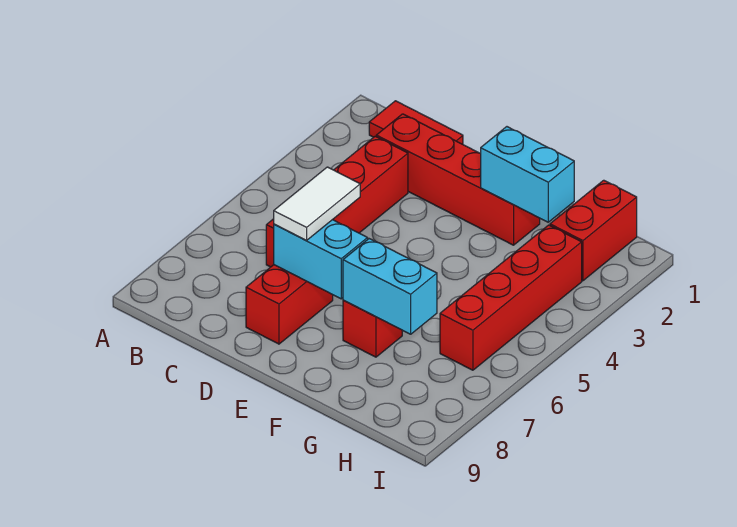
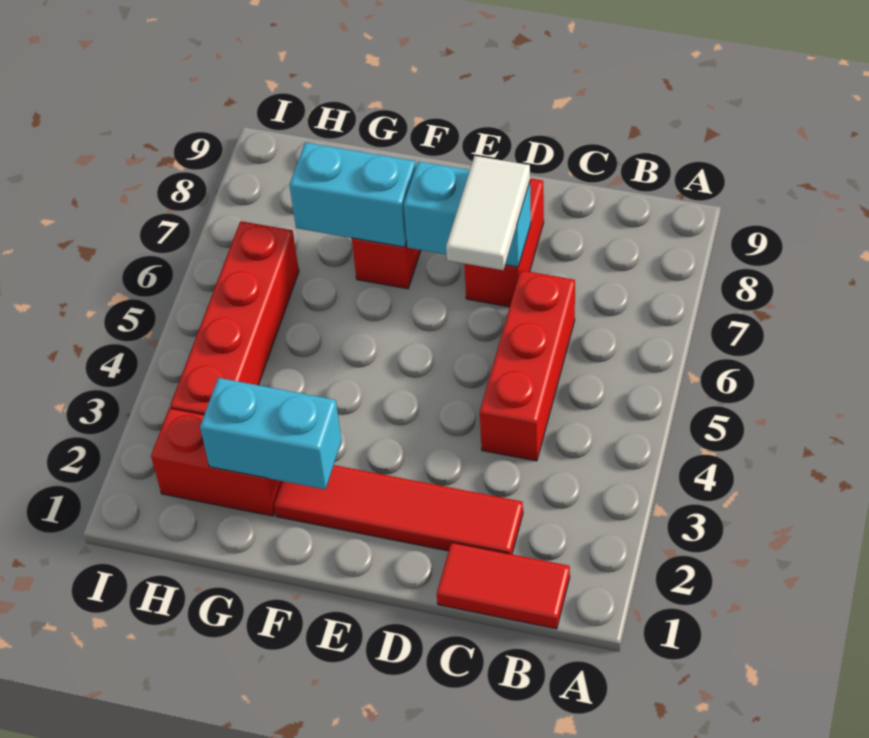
red brick C2:F2 level 1 -> red tile C2:F2 level 1
red brick C3:C6 level 1 -> red brick C4:C6 level 1
red brick H1:H2 level 1 -> red brick G2:H2 level 1

